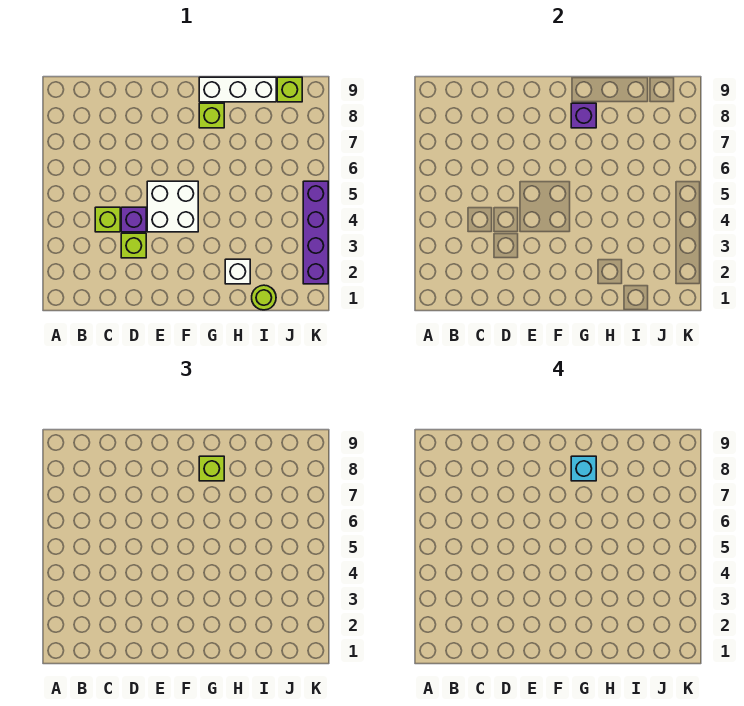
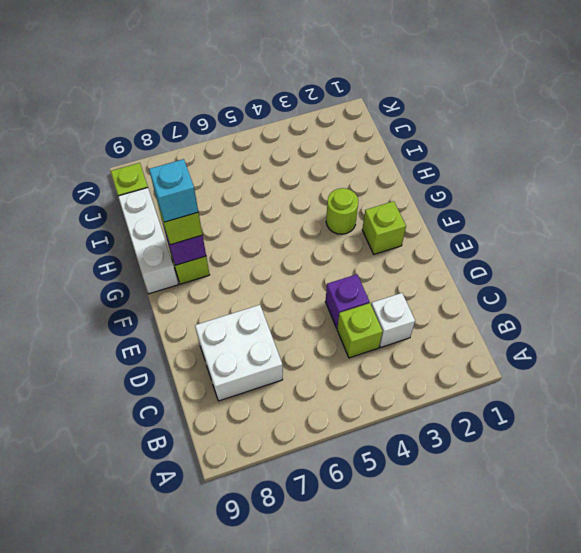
lime brick D3 level 1 -> lime brick F2 level 1
white brick E4:F5 level 1 -> white brick C7:D8 level 1
white brick H2 level 1 -> white brick C3 level 1
lime round brick I1 level 1 -> lime round brick G3 level 1
purple brick K2:K5 level 1 -> none

